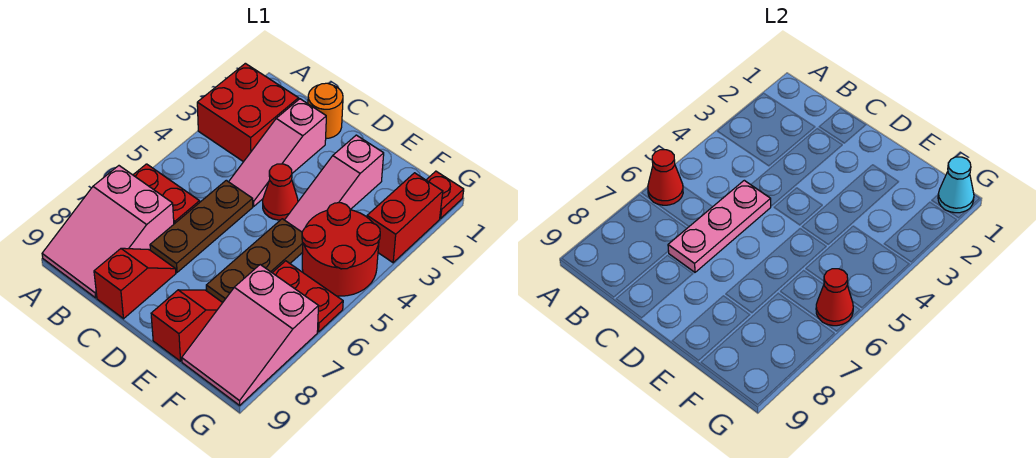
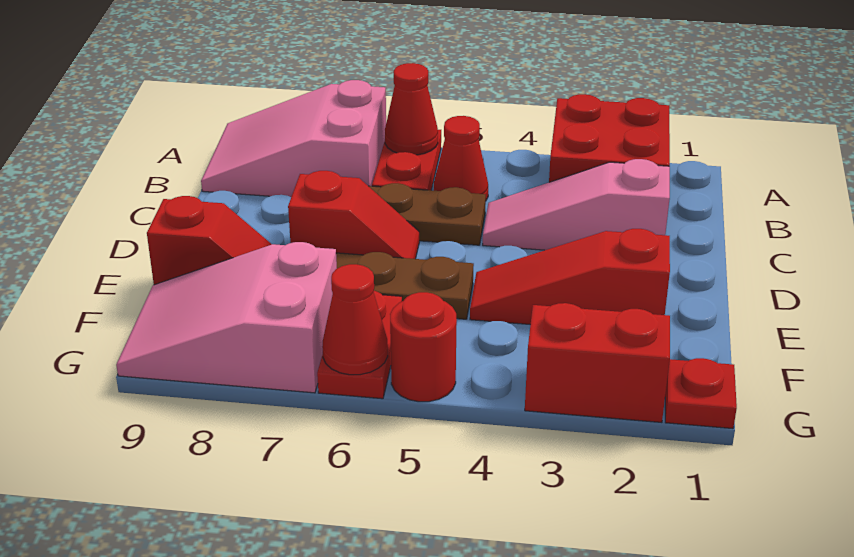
orange round brick C1 level 1 -> none
pink plate C5:C7 level 2 -> none
red slope C8:C9 level 1 top 9 -> red slope D6:D7 level 1 top 7
red cone D4 level 1 -> red cone B5 level 1
pink slope E2:E4 level 1 top 2 -> red slope E2:E4 level 1 top 2
red round brick F4:G5 level 1 -> red round brick G5 level 1
cyan cone G1 level 2 -> none

